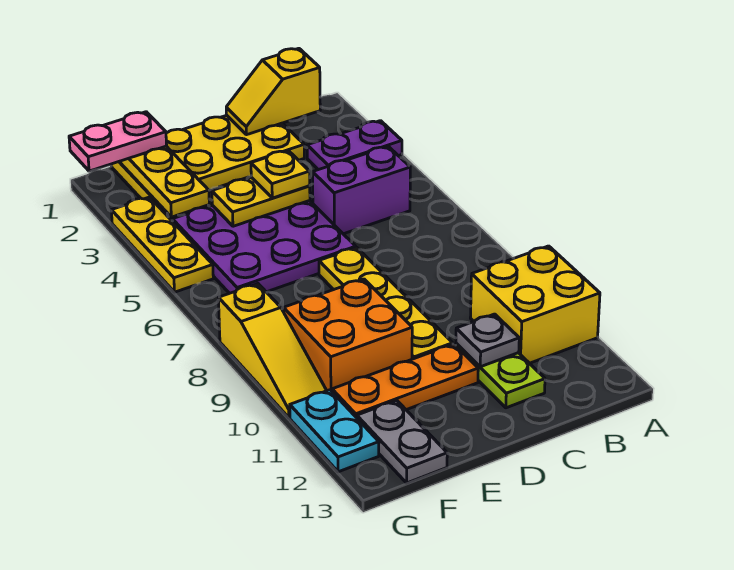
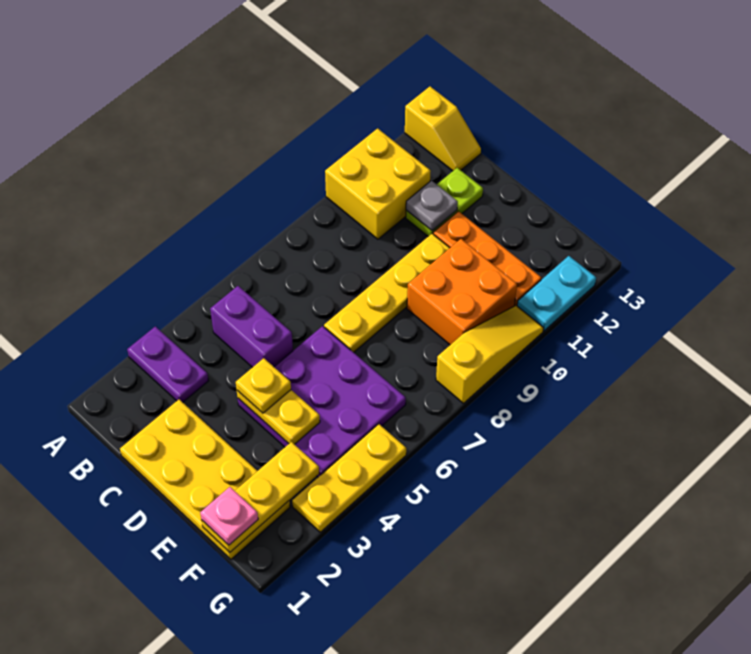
yellow slope B1:C1 level 2 top B -> yellow slope A13:B13 level 1 top A
pink plate F1:G1 level 3 -> pink plate F1 level 3
grey plate F12:F13 level 1 -> none

